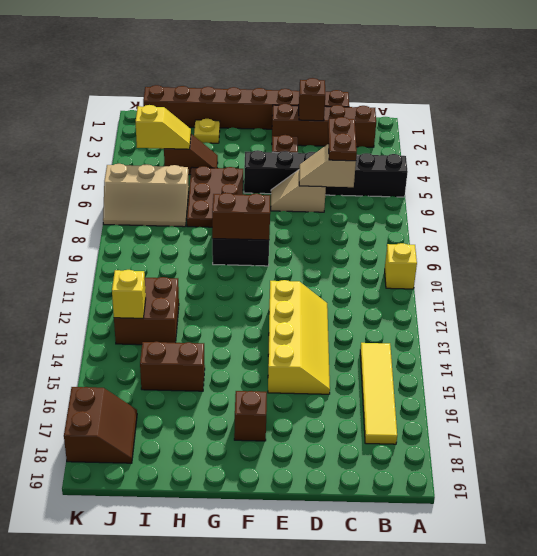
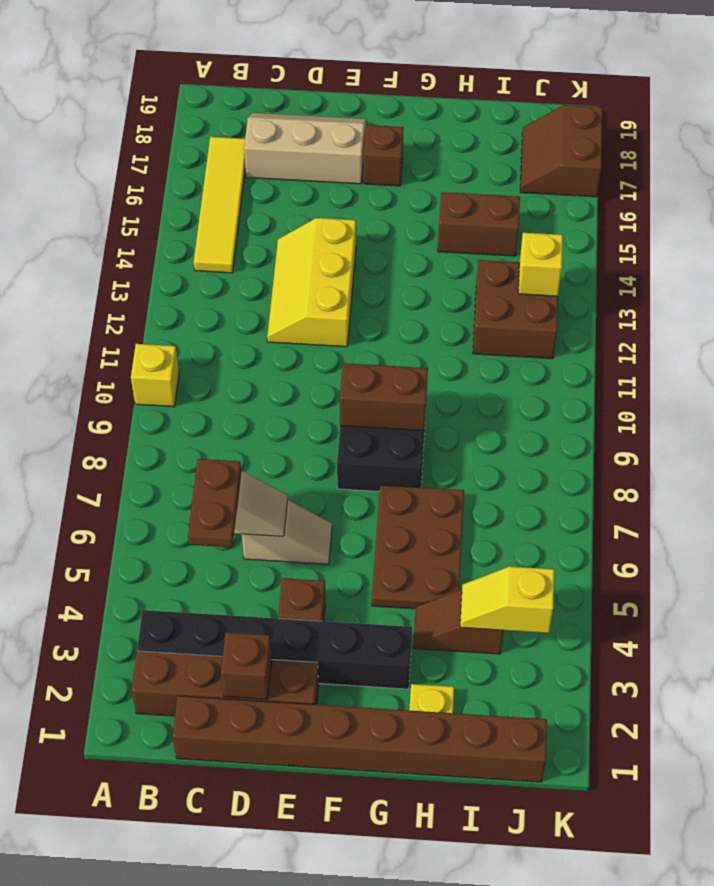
black brick A5:F5 level 1 -> black brick B3:G3 level 1
yellow slope D12:E15 level 1 top E -> yellow slope D12:E14 level 1 top E
tan slope I6:K7 level 1 top 6 -> tan slope C17:E18 level 1 top 17

